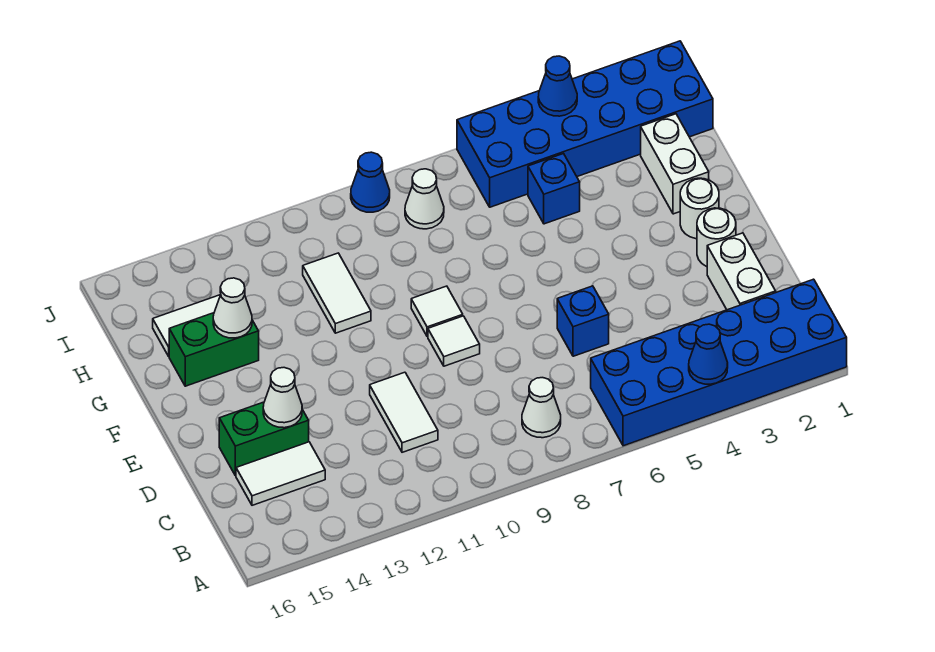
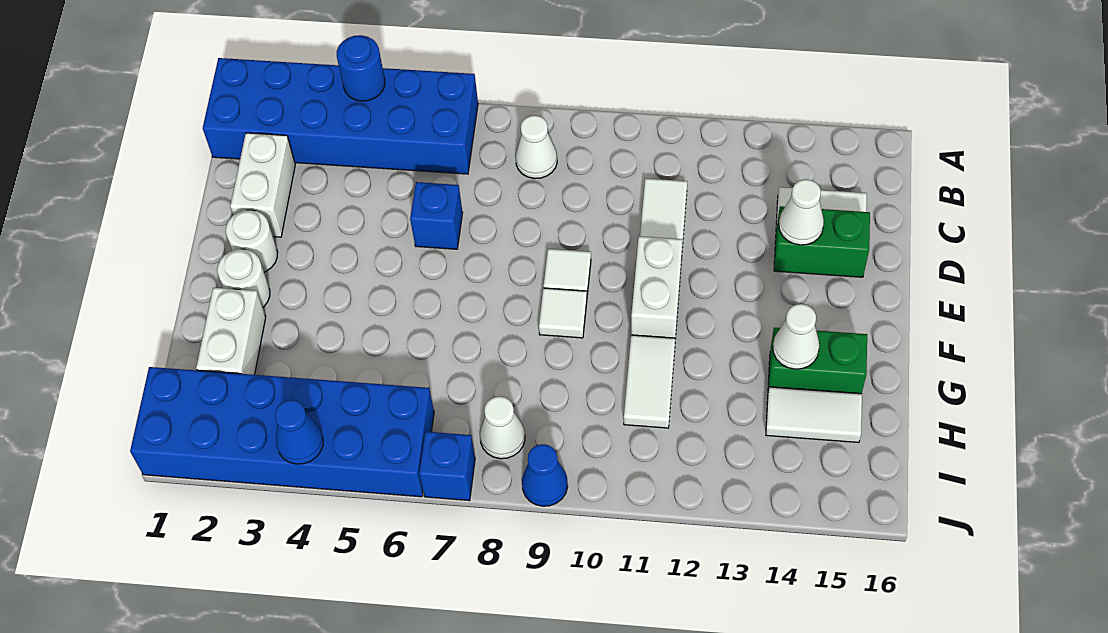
blue cone A4 level 2 -> blue round brick A4 level 2
none -> white brick E11:F11 level 1
blue brick H5 level 1 -> blue brick J7 level 1

